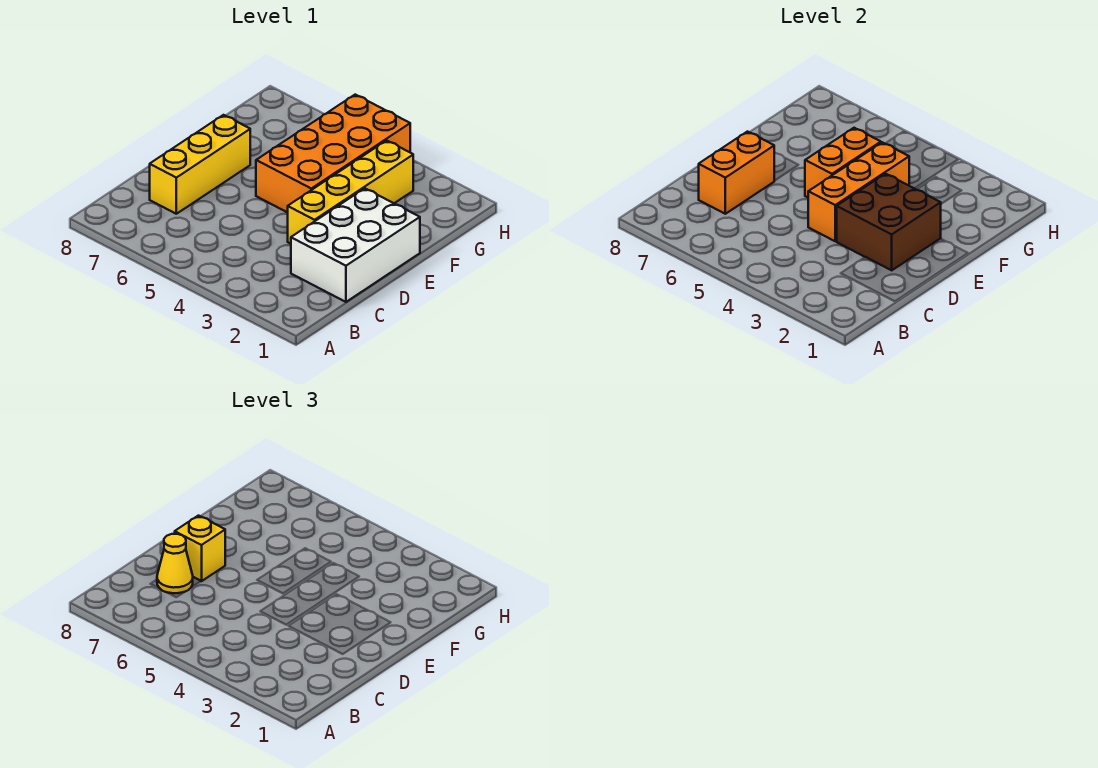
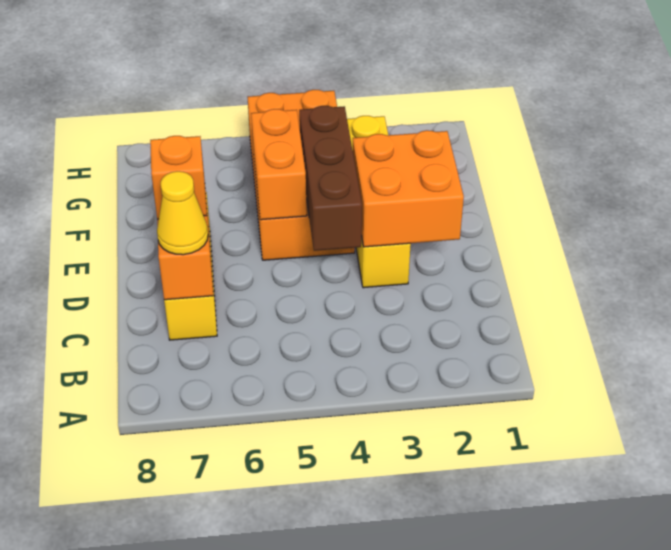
white brick C1:E2 level 1 -> none
brown brick D2:E3 level 2 -> orange brick D2:E3 level 2
orange brick D4:F4 level 2 -> brown brick D4:F4 level 2
yellow brick D7 level 3 -> orange brick D7 level 3

